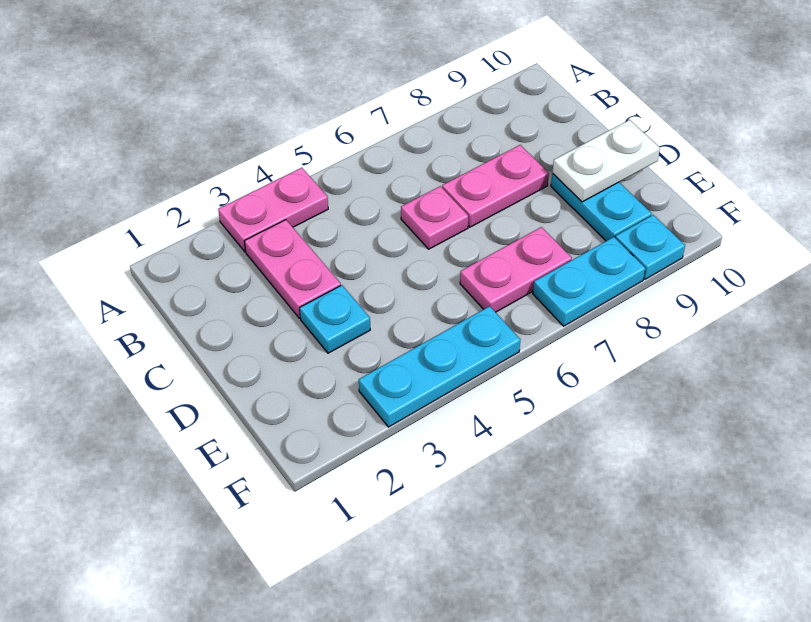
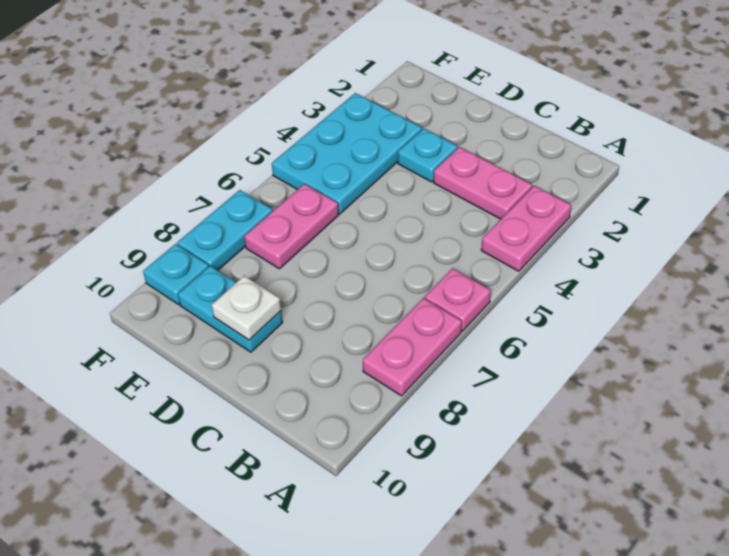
pink plate C6 level 1 -> pink plate A6 level 1
pink plate C7:C8 level 1 -> pink plate A7:A8 level 1
white plate D9:D10 level 2 -> white plate D9 level 2
cyan plate F3:F5 level 1 -> cyan plate E3:F5 level 1

